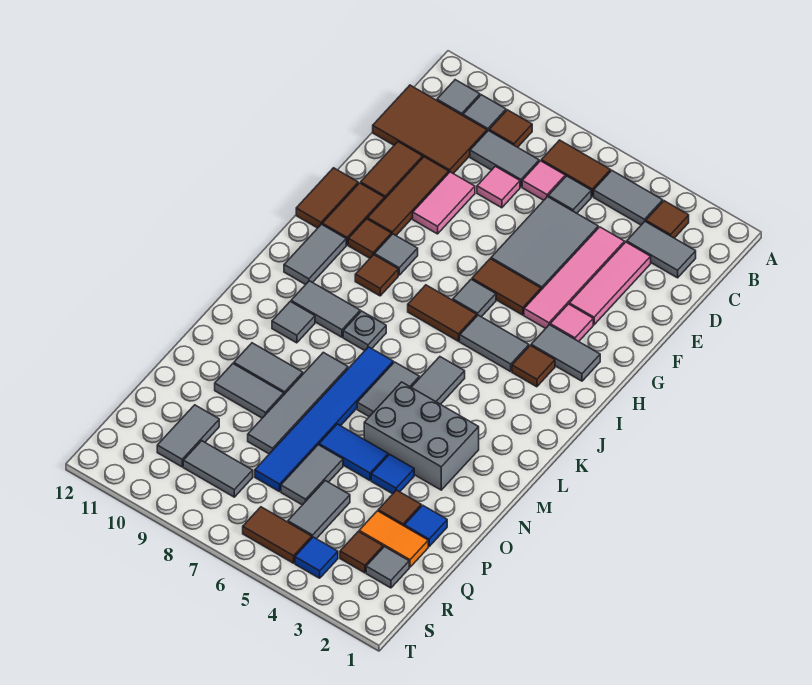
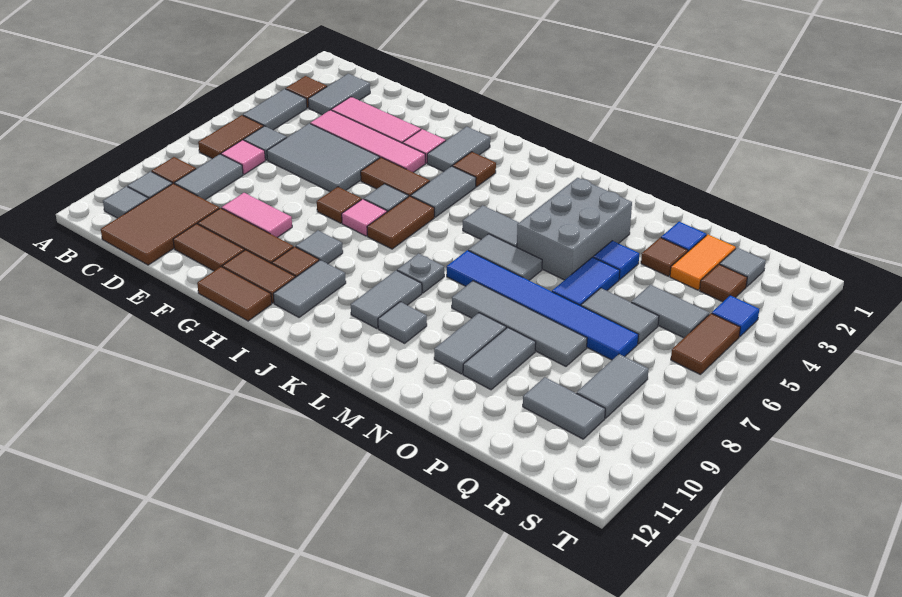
pink tile D8 level 1 -> pink tile H7 level 1
brown tile G5:G6 level 1 -> brown tile G5:H5 level 1
brown tile I9 level 1 -> brown tile G7 level 1
grey tile I11:J11 level 1 -> grey tile I10:I11 level 1

